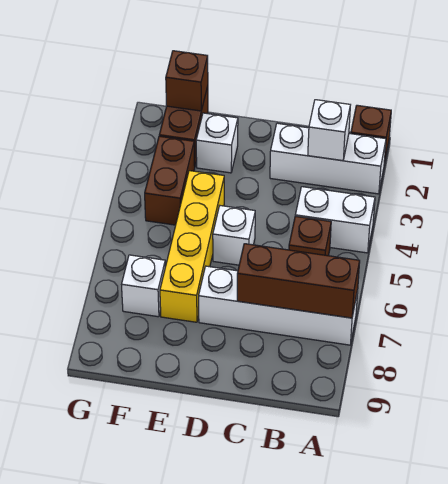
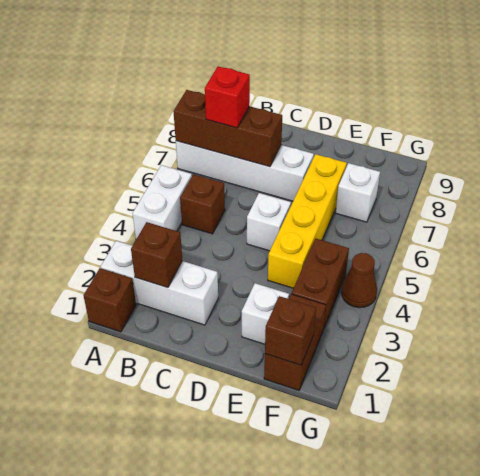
white brick A4:B4 level 1 -> white brick A4:A5 level 1
white brick B2 level 2 -> brown brick B2 level 2
none -> red brick B7 level 3
none -> brown cone G4 level 1

